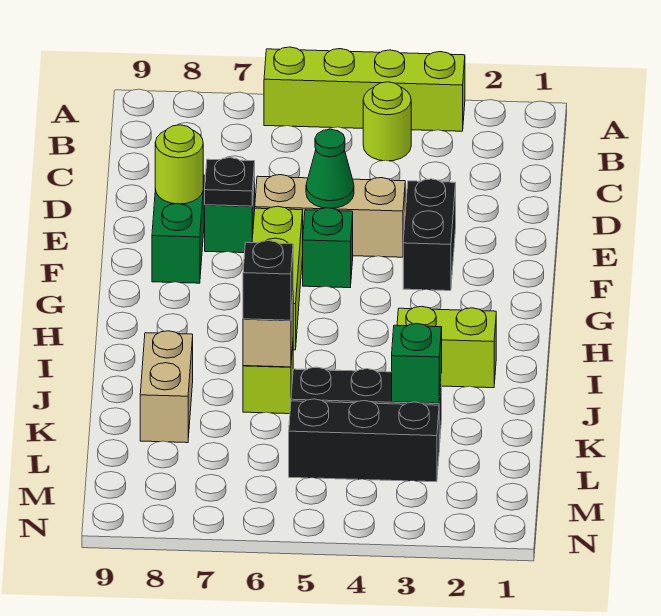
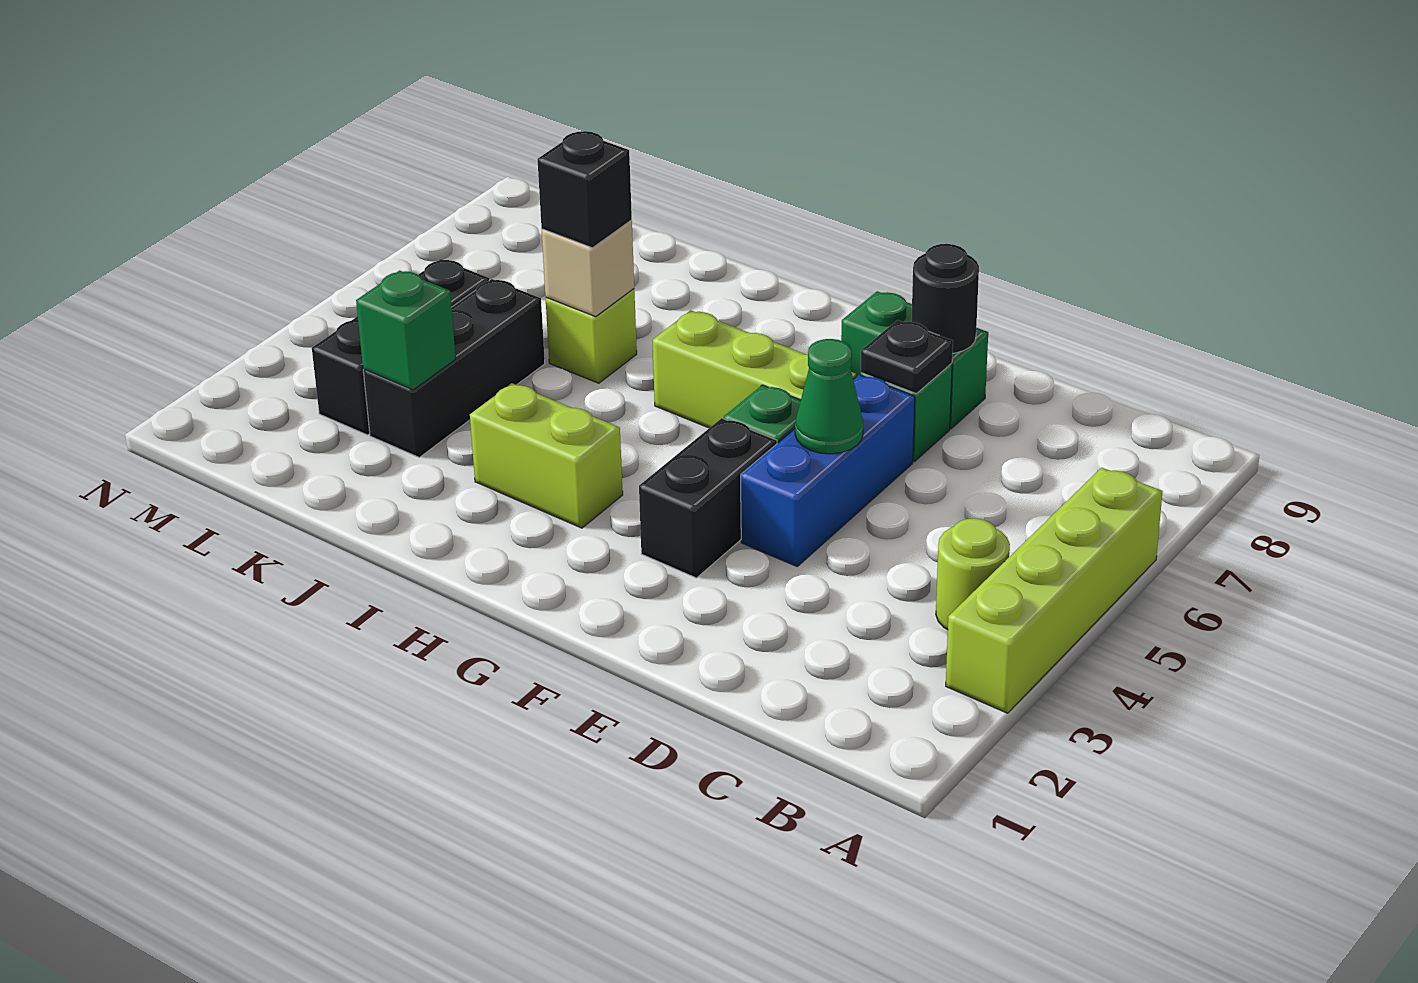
black brick E3:F3 level 1 -> black brick F3:F4 level 1
tan brick E4:E6 level 1 -> blue brick E4:E6 level 1
lime round brick E8 level 2 -> black round brick E8 level 2
lime brick I2:I3 level 1 -> lime brick H3:I3 level 1
tan brick J8:K8 level 1 -> none

